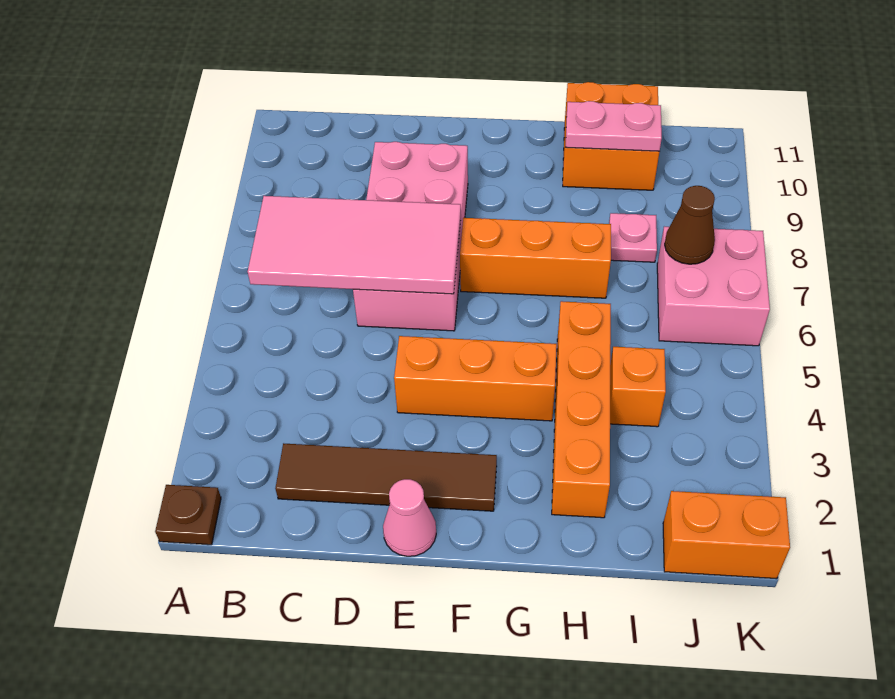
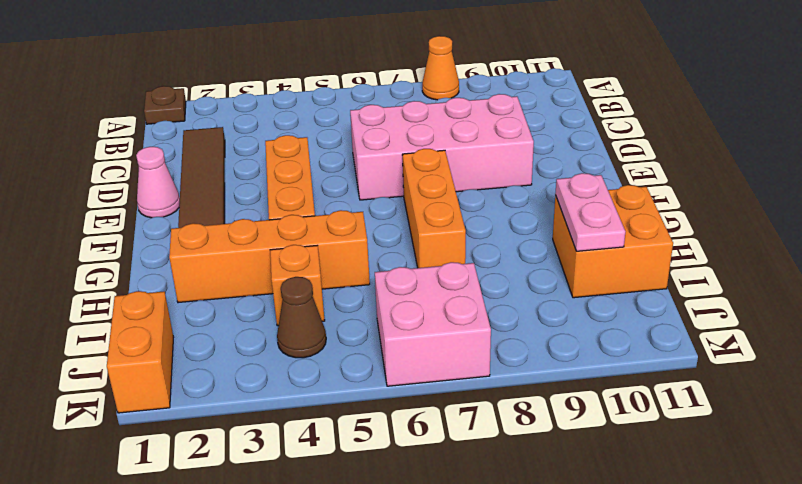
none -> orange cone A8 level 1
pink tile B6:E7 level 2 -> none
pink plate I8 level 1 -> none
brown cone J7 level 2 -> brown cone J4 level 1

